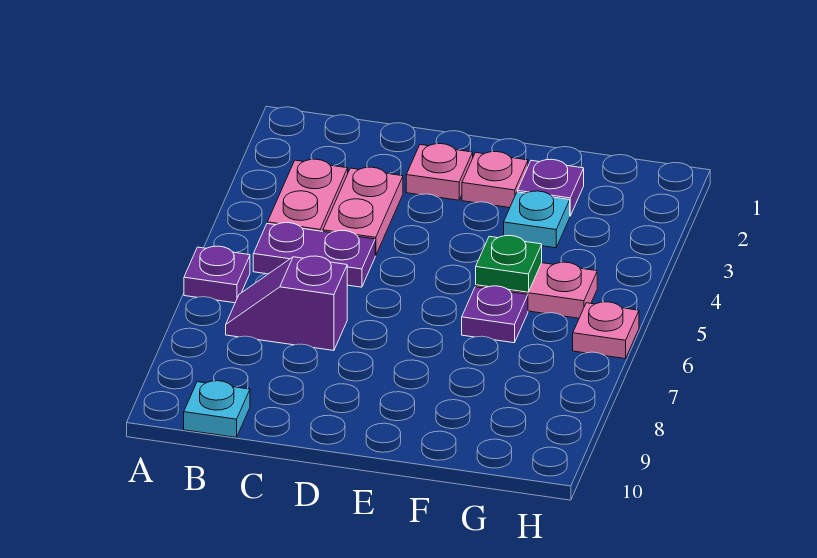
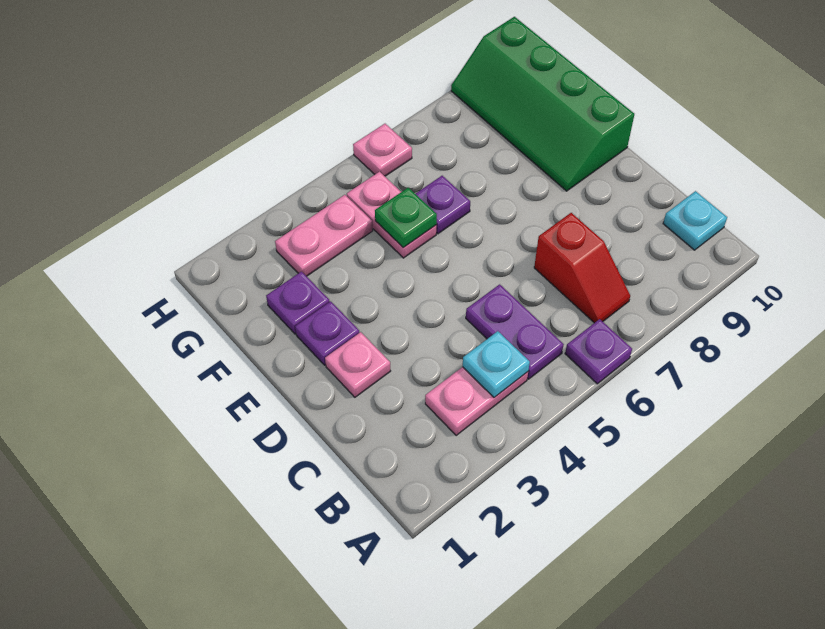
purple slope B7:C7 level 1 top C -> red slope B7:C7 level 1 top C
pink plate C3:C4 level 1 -> pink plate G3:G4 level 1
pink plate E2 level 1 -> purple plate E2 level 1
none -> green slope E9:H10 level 1 top 10
cyan plate F3 level 1 -> cyan plate B4 level 2

